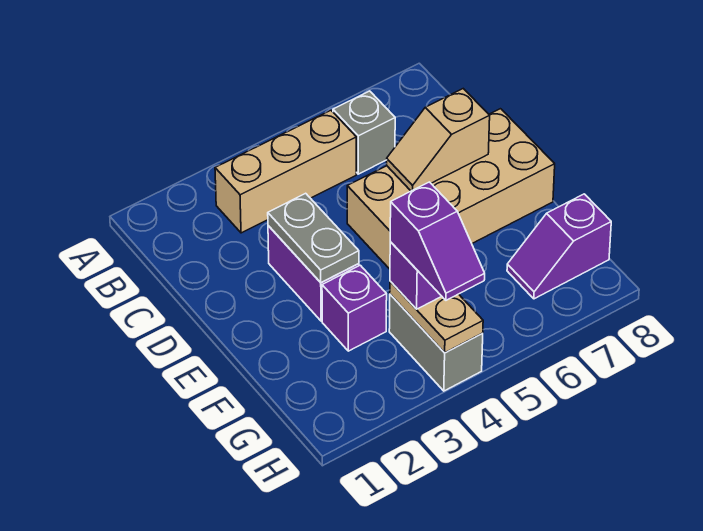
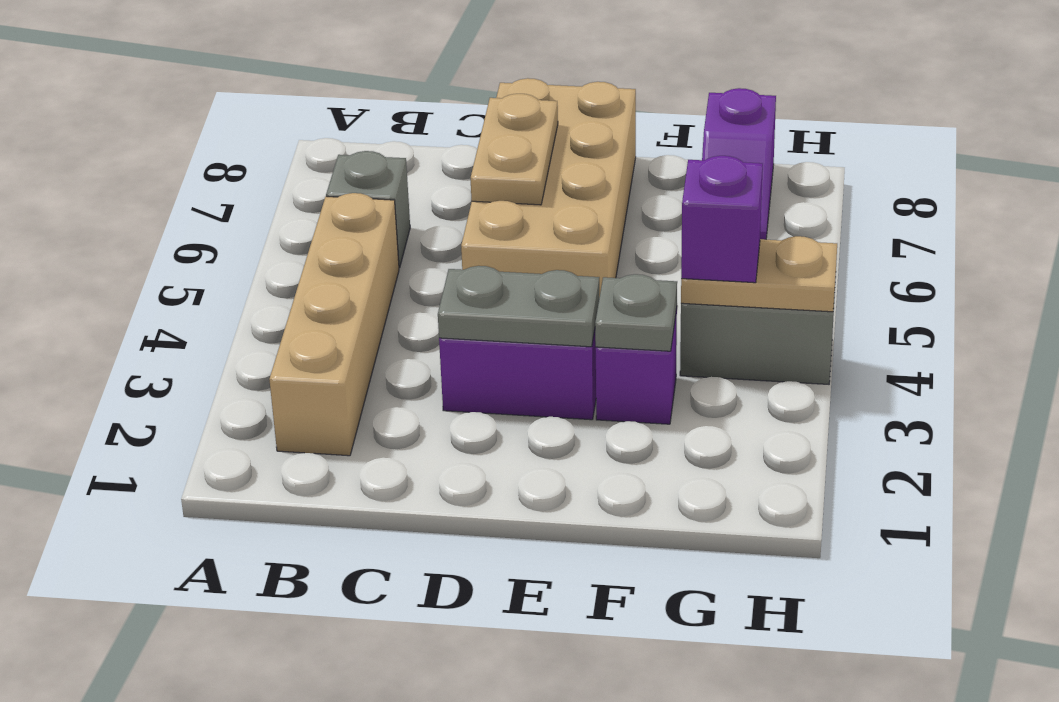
tan brick B3:B5 level 1 -> tan brick B2:B5 level 1
tan slope D6:D7 level 2 top 7 -> tan plate D6:D7 level 2
none -> grey plate F3 level 2
purple slope G4:H4 level 4 top G -> none

